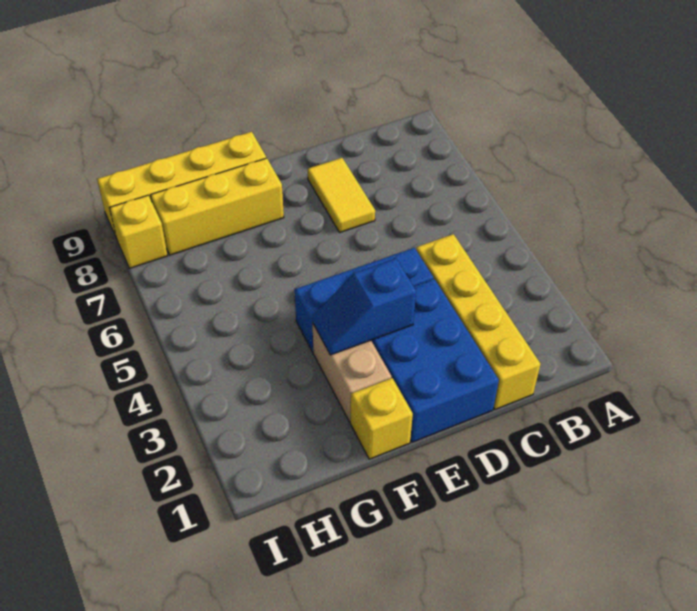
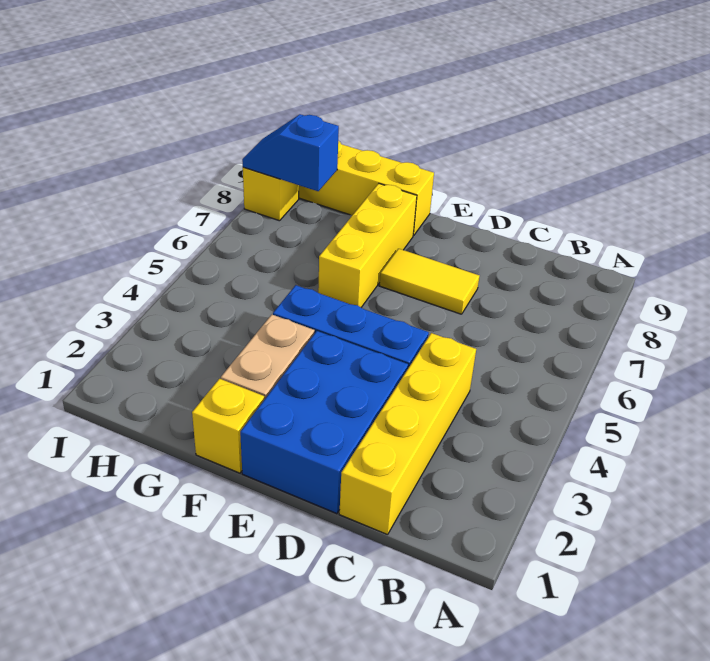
yellow tile D7:D8 level 1 -> yellow tile D7:E7 level 1
blue slope E3:F3 level 2 top E -> blue slope H8:I8 level 2 top H
yellow brick F8:H8 level 1 -> yellow brick F6:F8 level 1

